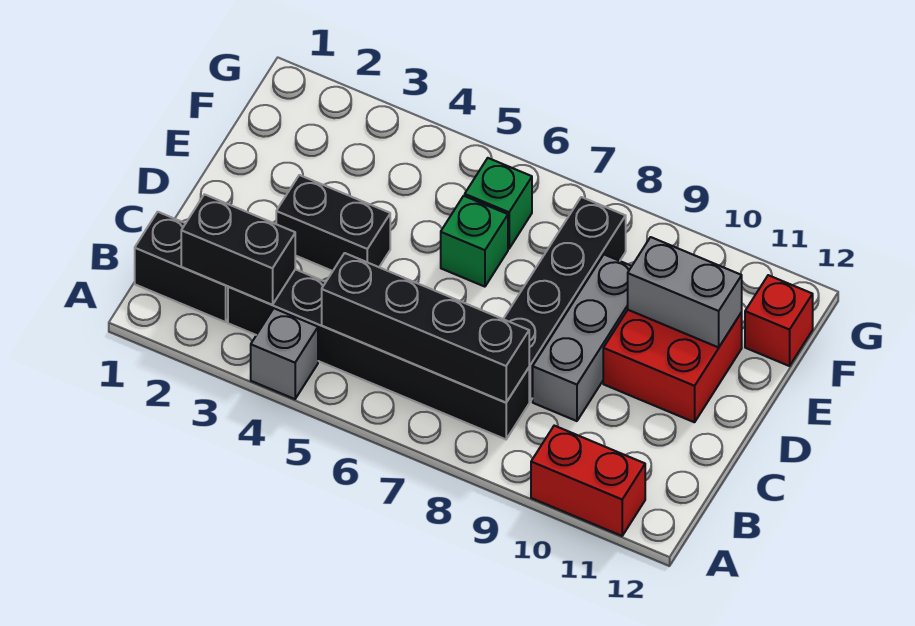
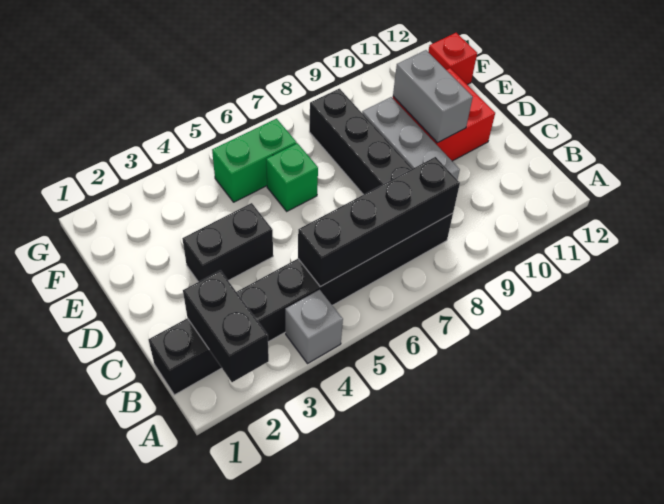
red brick A10:A11 level 1 -> none
black brick B2:B3 level 2 -> black brick A2:B2 level 2
grey brick E10:E11 level 2 -> grey brick D10:E10 level 2
green brick F6 level 1 -> green brick F5:F6 level 1

